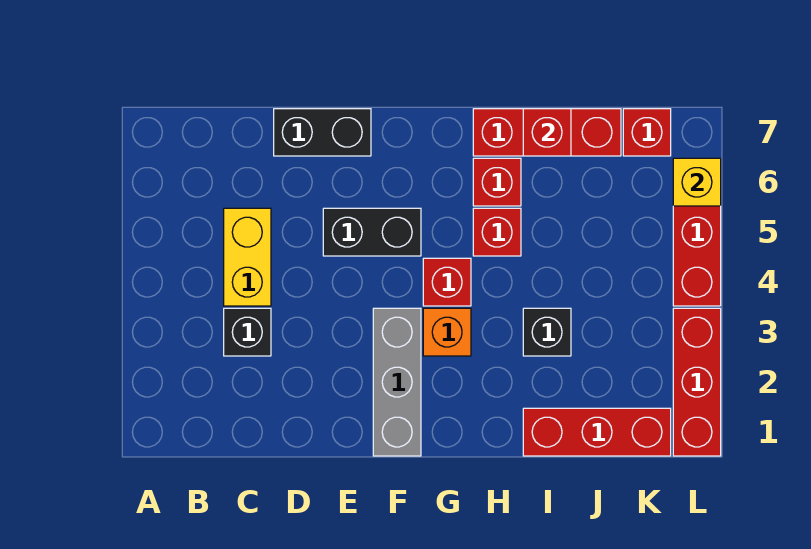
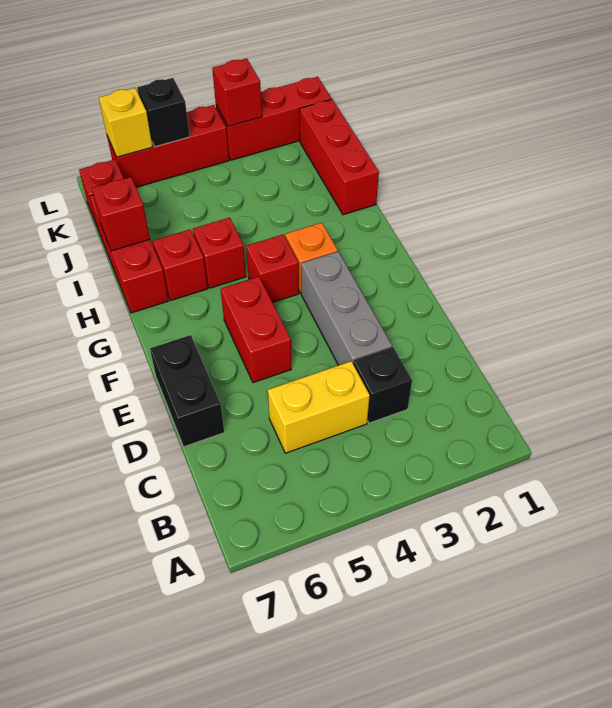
black brick E5:F5 level 1 -> red brick E5:F5 level 1
grey brick F1:F3 level 1 -> grey brick D3:F3 level 1
black brick I3 level 1 -> black brick L5 level 2
none -> red brick L3 level 2

